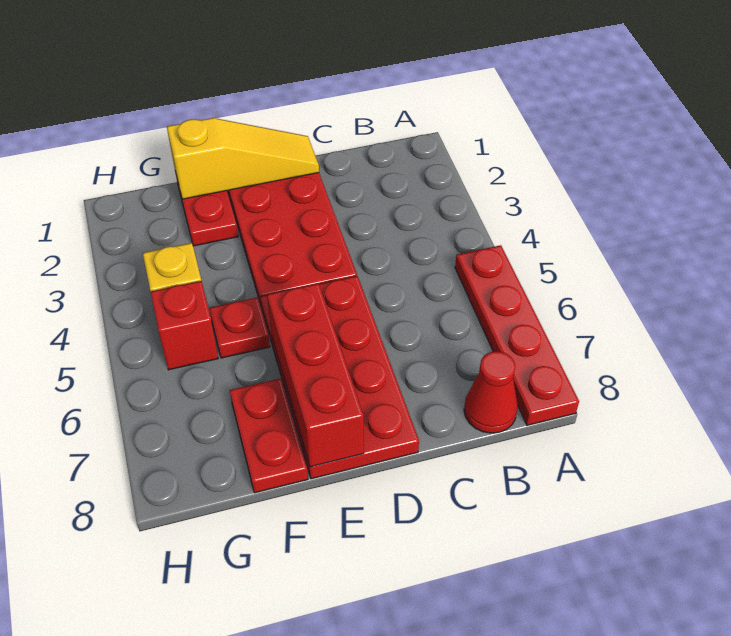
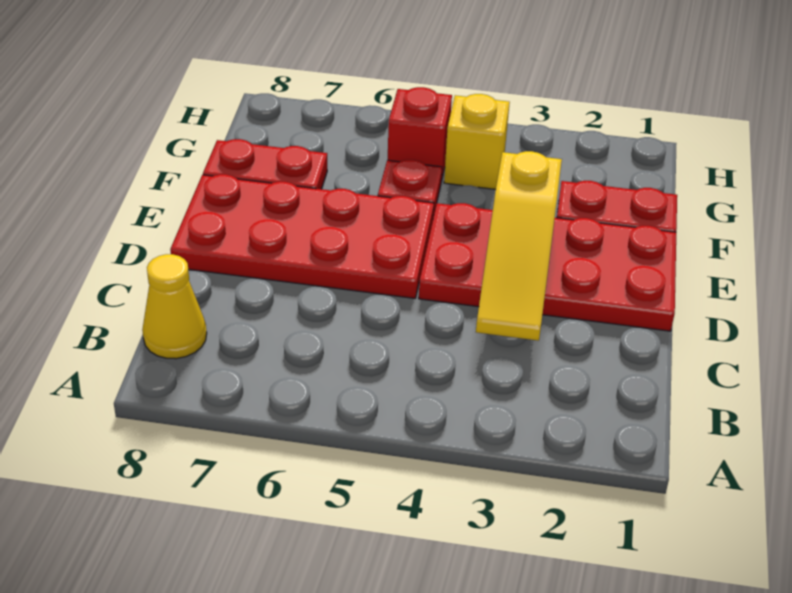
red plate A5:A8 level 1 -> none
red cone B8 level 1 -> yellow cone B8 level 1
yellow slope D1:F1 level 2 top F -> yellow slope C3:E3 level 2 top E
red brick E6:E8 level 2 -> none

